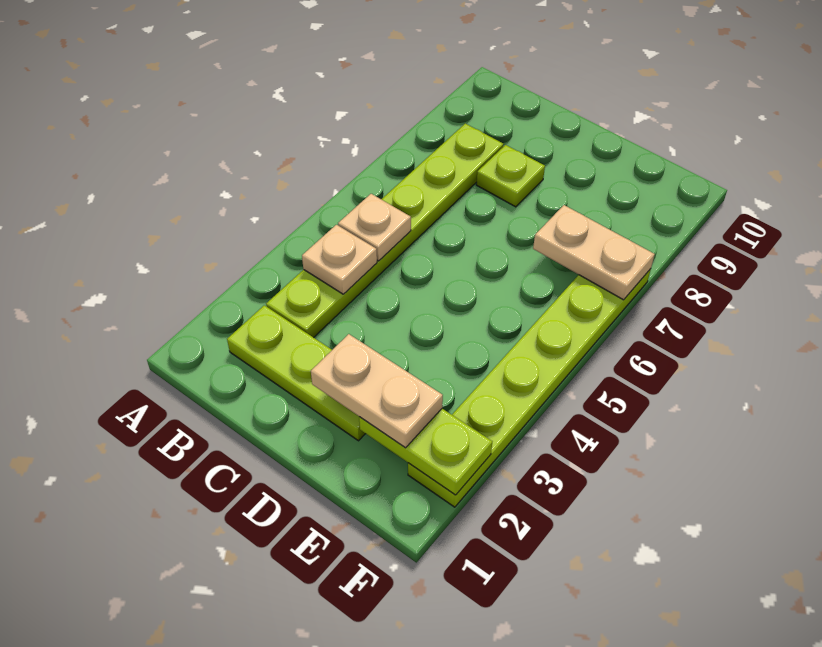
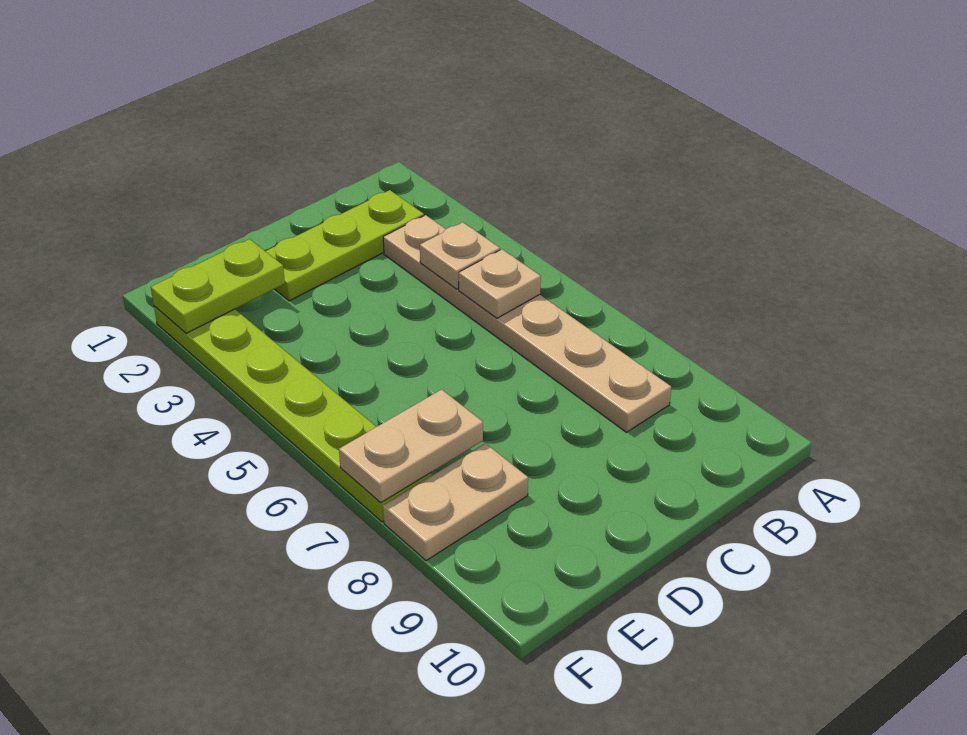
lime plate B3:B8 level 1 -> tan plate B3:B8 level 1
lime plate C8 level 1 -> none
tan plate D2:E2 level 3 -> tan plate E8:F8 level 1

